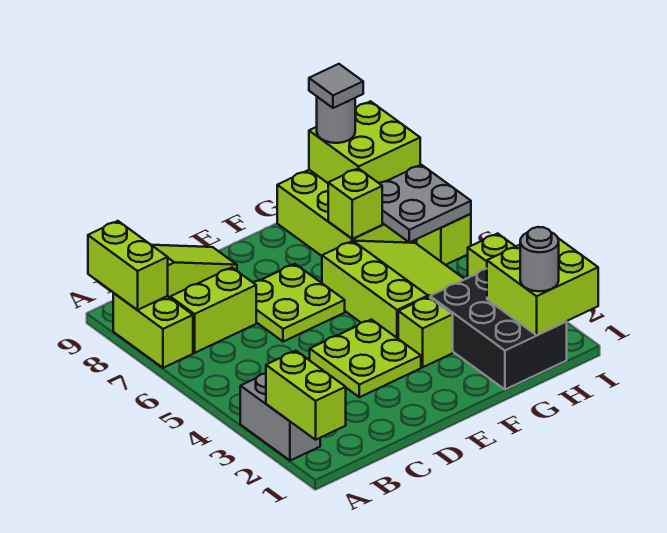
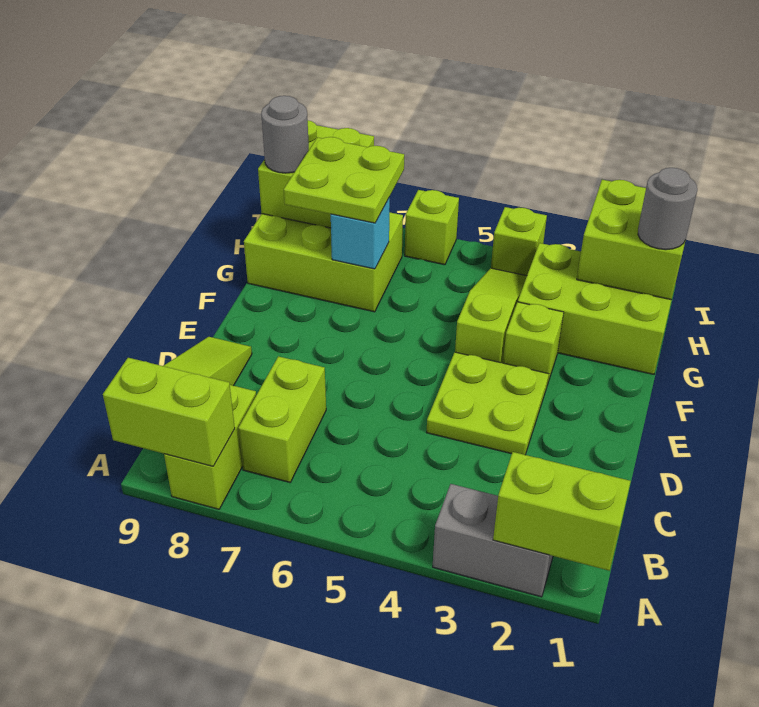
lime brick A7:A8 level 1 -> lime brick A8:B8 level 1
lime plate D6:E7 level 1 -> lime plate G7:H8 level 3
lime slope F4:H6 level 1 top F -> lime slope F4:H4 level 1 top F
black brick G1:H3 level 1 -> lime brick G1:H3 level 1
lime brick G7 level 2 -> cyan brick G7 level 2
grey plate H6:I7 level 2 -> none
grey tile H9 level 4 -> none

